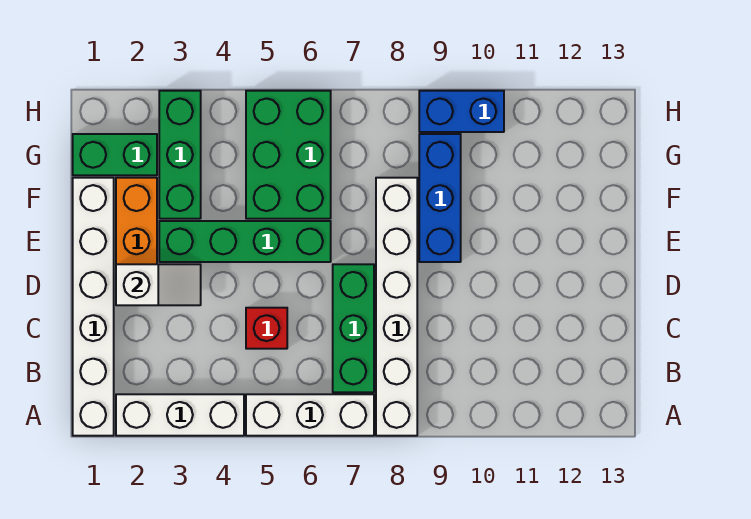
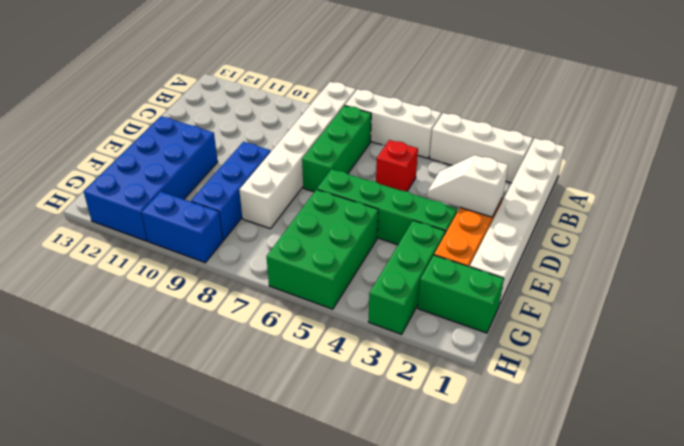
none -> blue brick E11:H12 level 1

